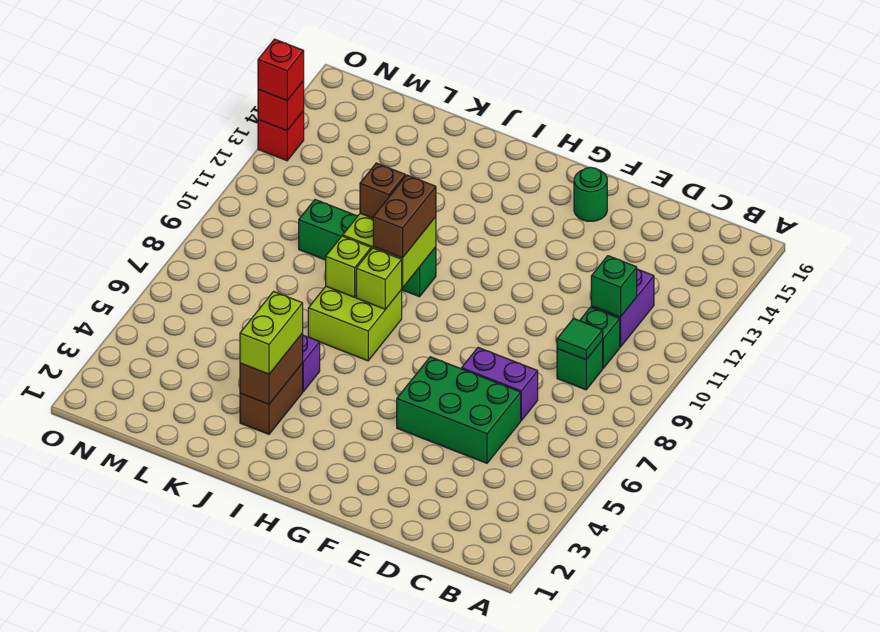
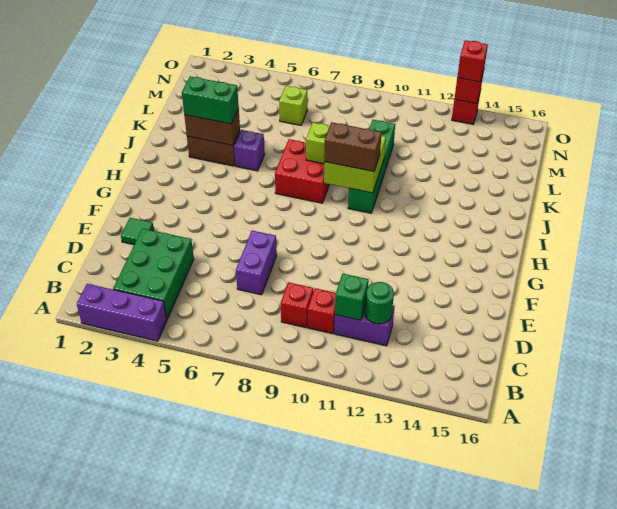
none -> purple brick A2:A4 level 1
green brick C9 level 1 -> red brick C9 level 1
green tile C9 level 2 -> green tile E2 level 1
green brick C10 level 1 -> red brick C10 level 1
green brick D5:F6 level 1 -> green brick B3:D4 level 1
green round brick F15 level 1 -> green round brick C12 level 2
lime brick I7:J8 level 1 -> red brick I7:J8 level 1
lime brick I8 level 2 -> lime brick M6 level 1
lime brick J3:J4 level 3 -> green brick J3:J4 level 3
brown brick J10 level 3 -> none

